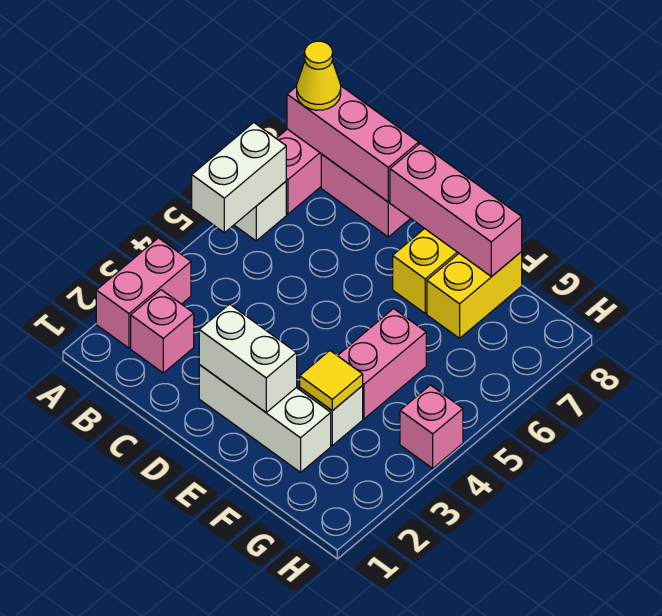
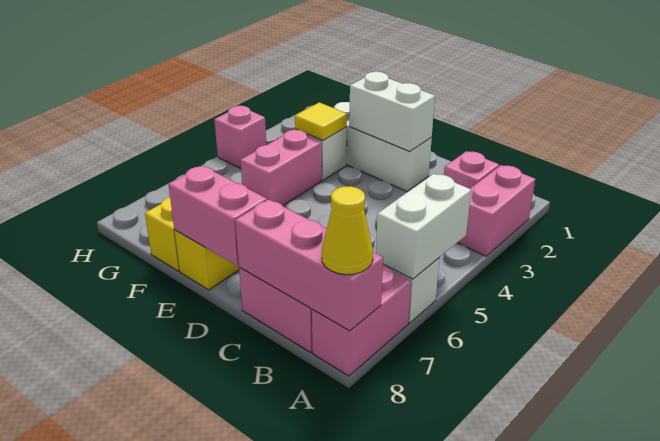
pink brick D8:F8 level 2 -> pink brick D8:E8 level 2

